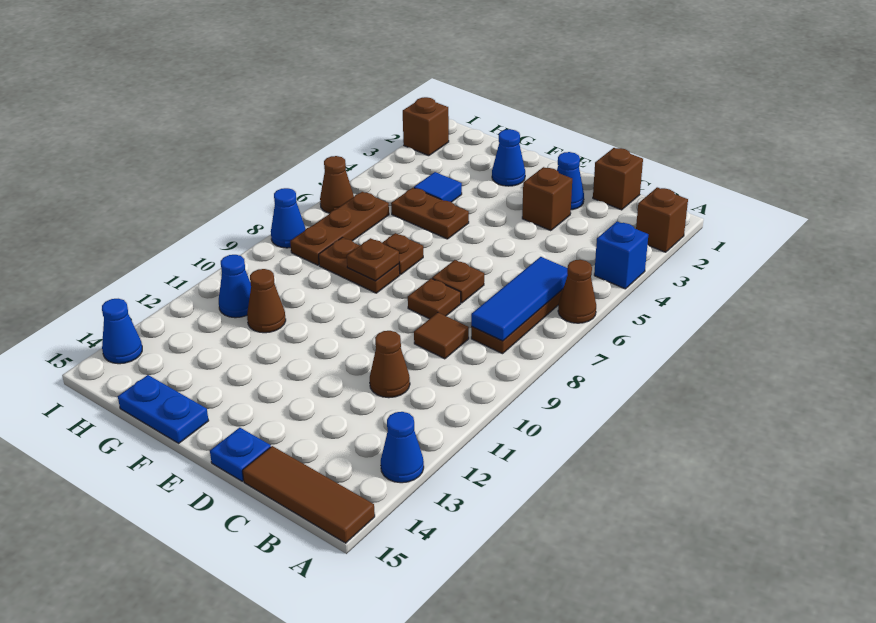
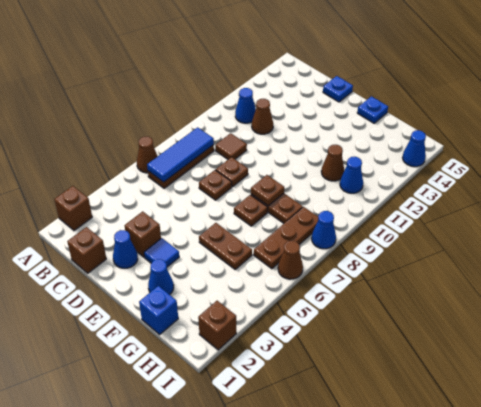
blue brick A4 level 1 -> blue brick G1 level 1
blue cone A13 level 1 -> blue cone B11 level 1
brown tile A15:C15 level 1 -> none
blue plate F15:G15 level 1 -> blue plate F15 level 1
blue tile G4 level 1 -> blue tile E3 level 1

